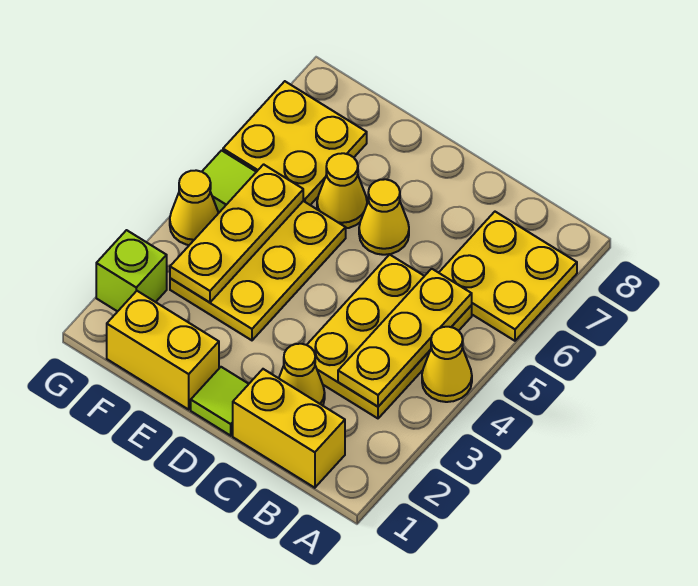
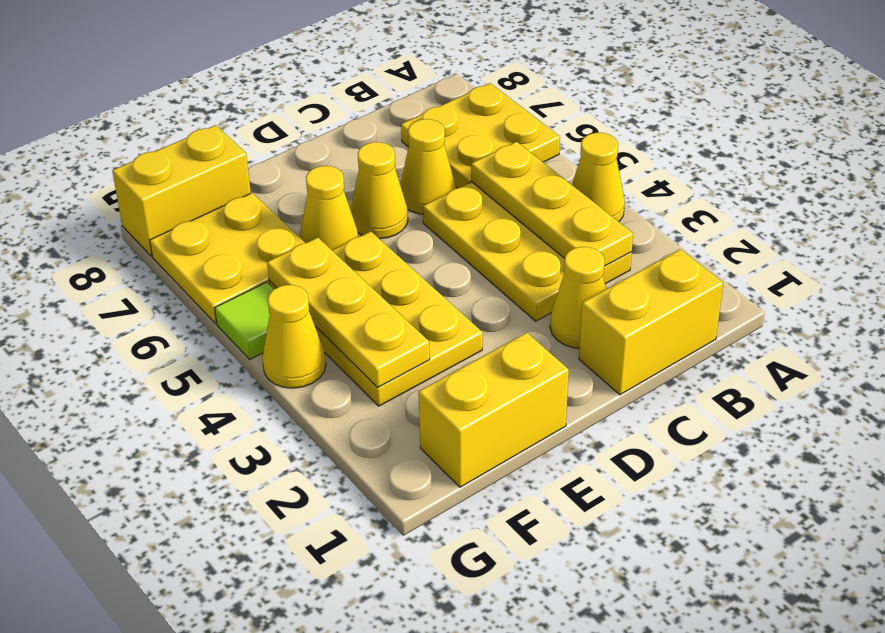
none -> yellow cone C6 level 1
lime tile D1 level 1 -> none
none -> yellow brick F8:G8 level 1
lime brick G2 level 1 -> none

